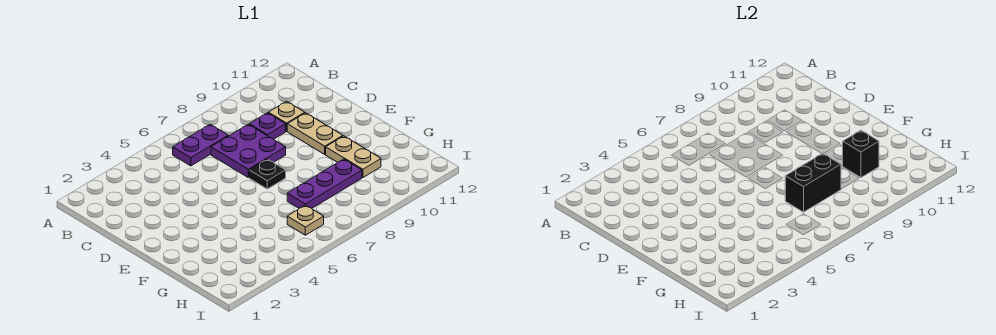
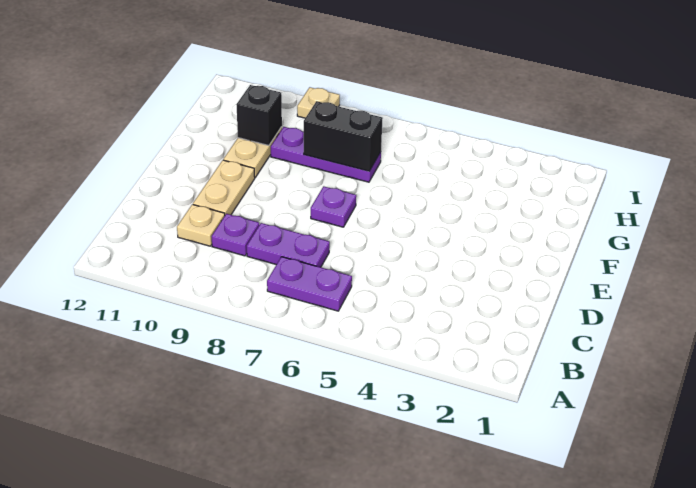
purple plate C7:D8 level 1 -> purple plate C7:C8 level 1
black plate E7 level 1 -> purple plate E7 level 1
tan plate H6 level 1 -> tan plate I9 level 1

